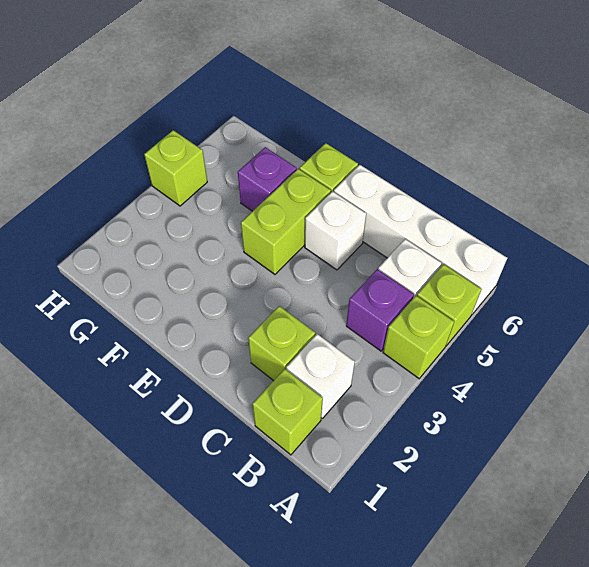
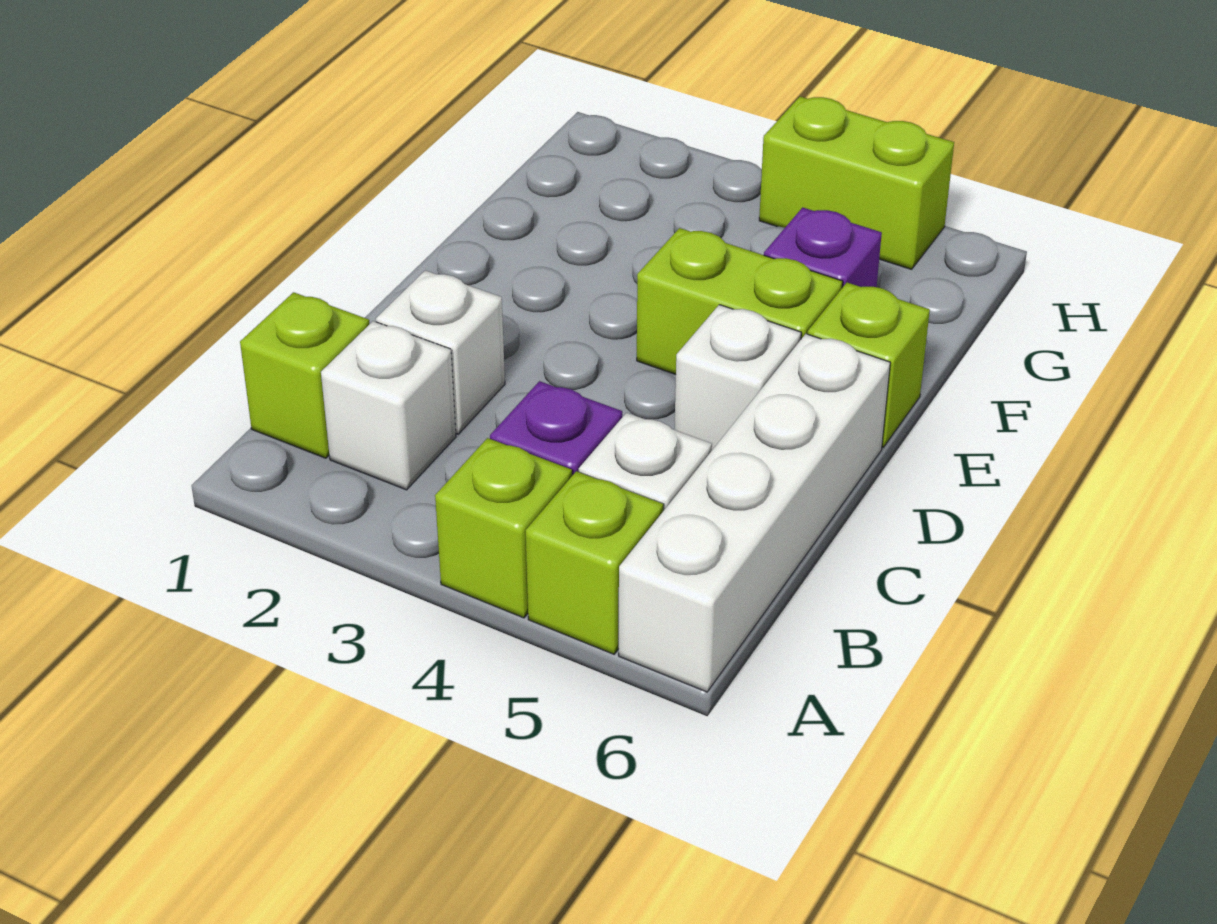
lime brick C2 level 1 -> white brick C2 level 1
lime brick H4 level 1 -> lime brick H4:H5 level 1

